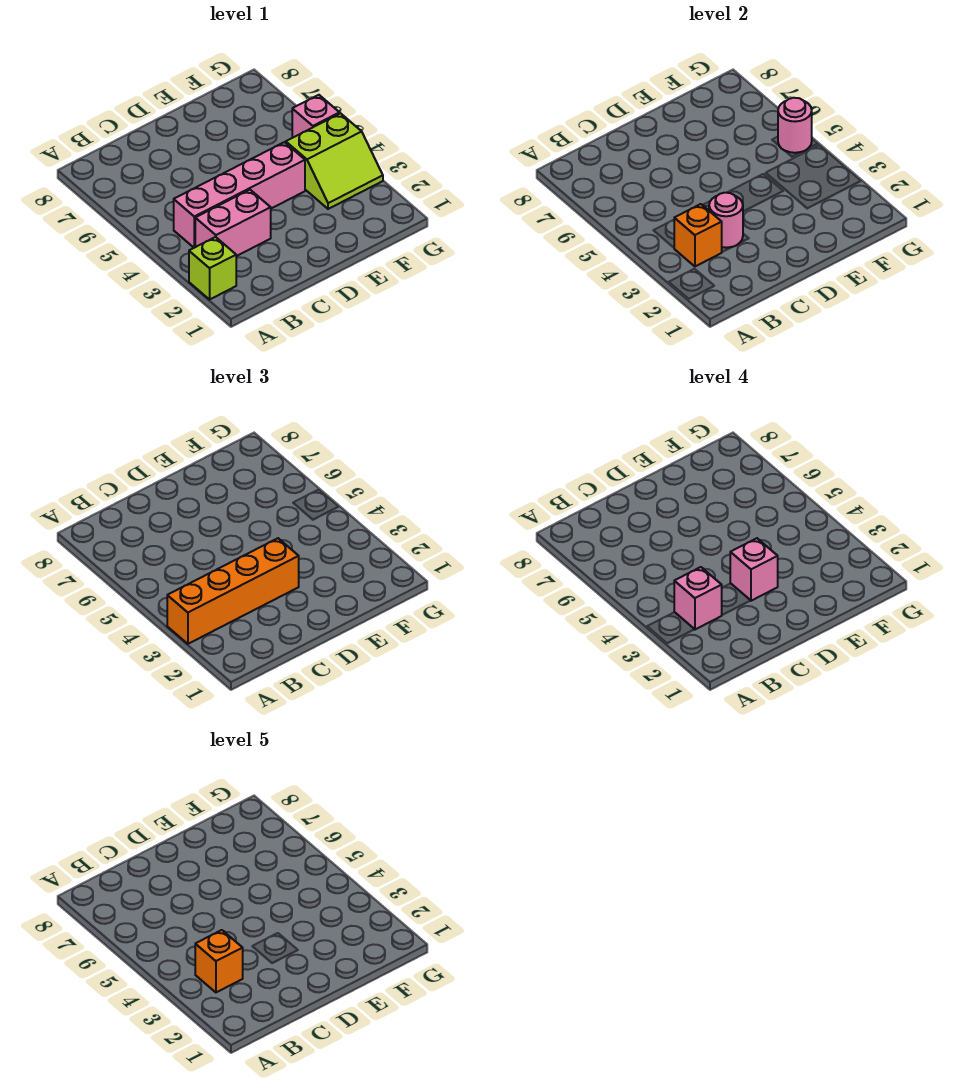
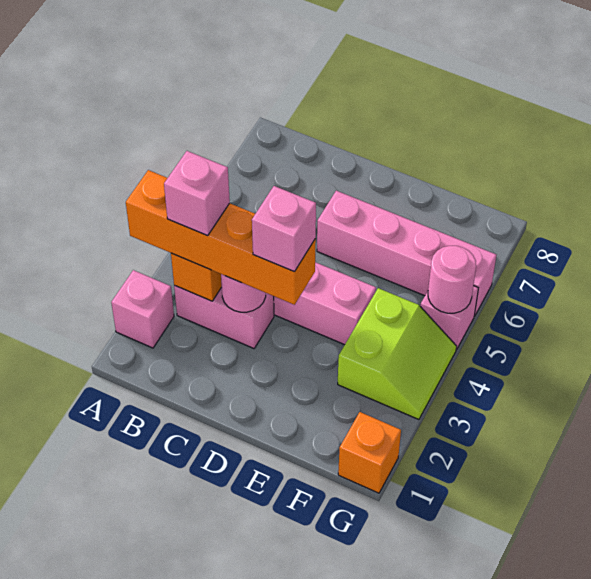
lime brick A2 level 1 -> pink brick A2 level 1
orange brick B3 level 5 -> orange brick G1 level 1
none -> pink brick D6:G6 level 1
lime slope F3:G4 level 1 top 4 -> lime slope F3:G4 level 1 top F

